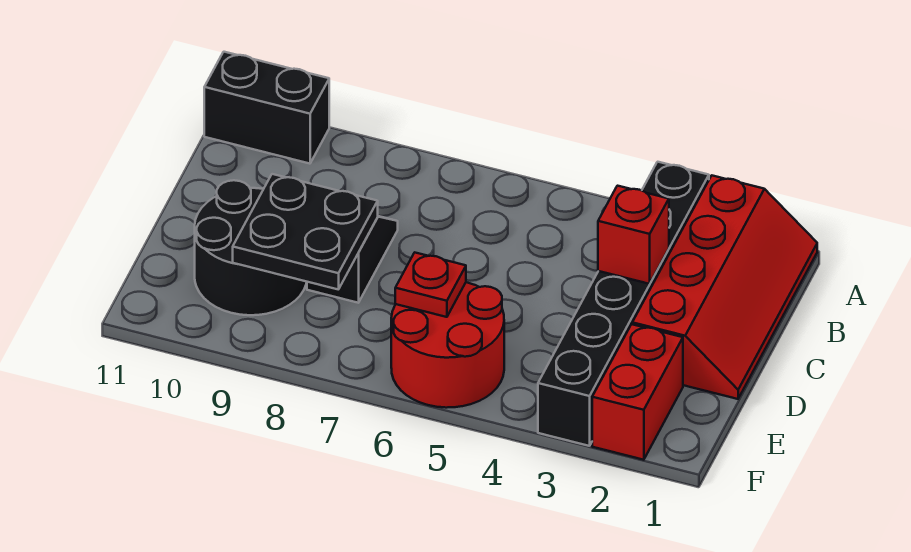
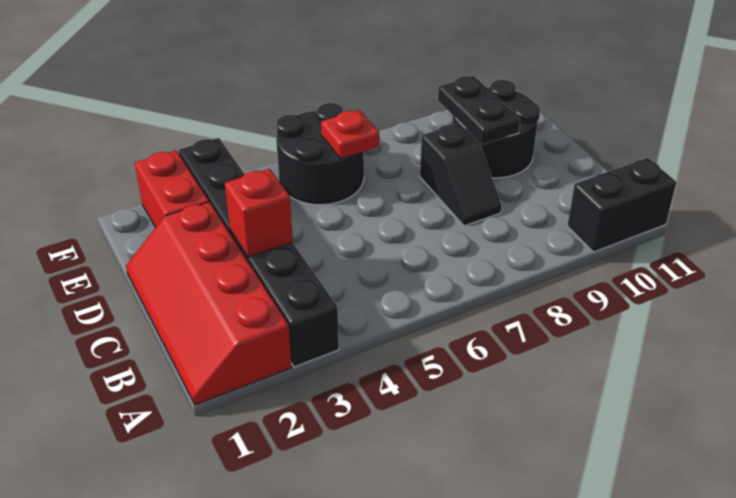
black plate D8:E9 level 2 -> black plate D9:E9 level 2
red round brick E5:F6 level 1 -> black round brick E5:F6 level 1

